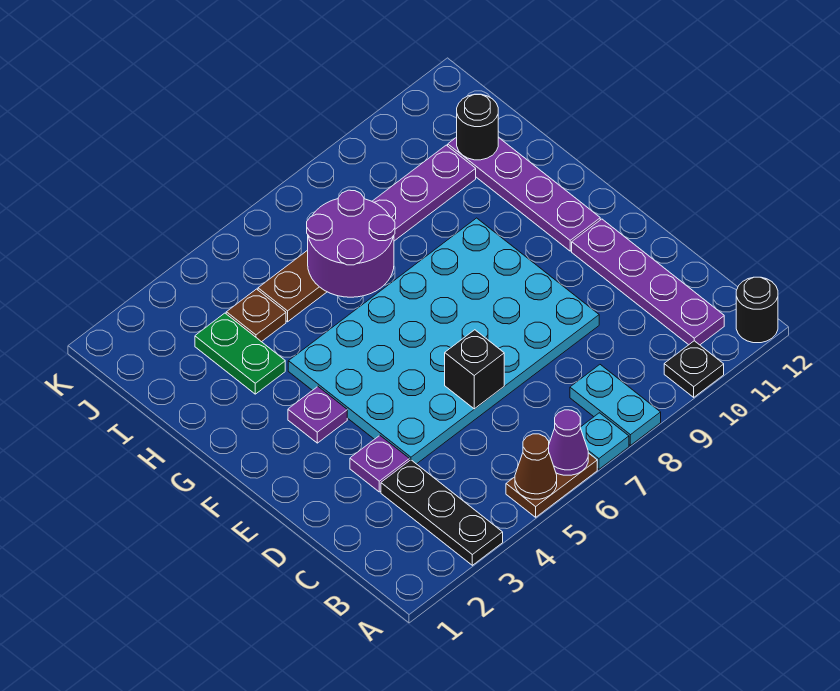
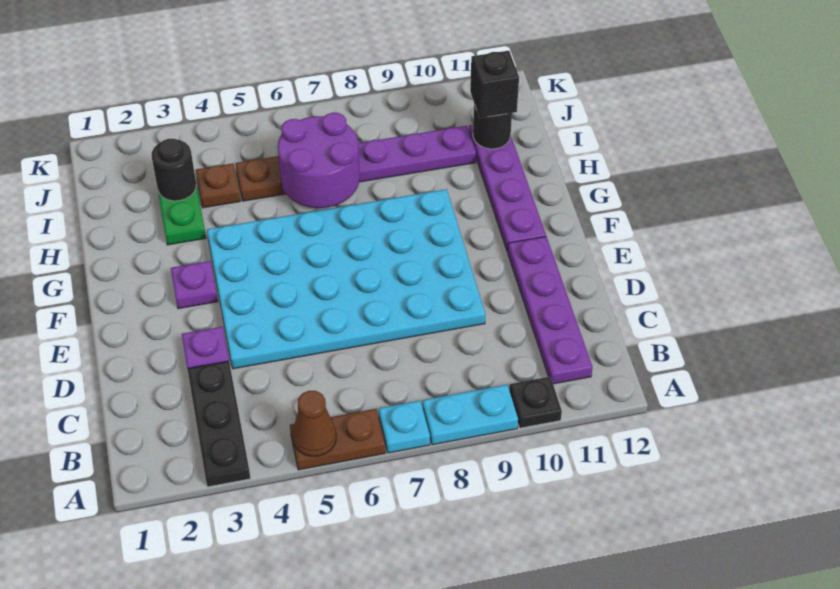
purple cone A6 level 2 -> none
cyan plate A8:B8 level 1 -> cyan plate A8:A9 level 1
black round brick A12 level 1 -> black round brick I3 level 2
black brick D6 level 2 -> black brick I11 level 3

